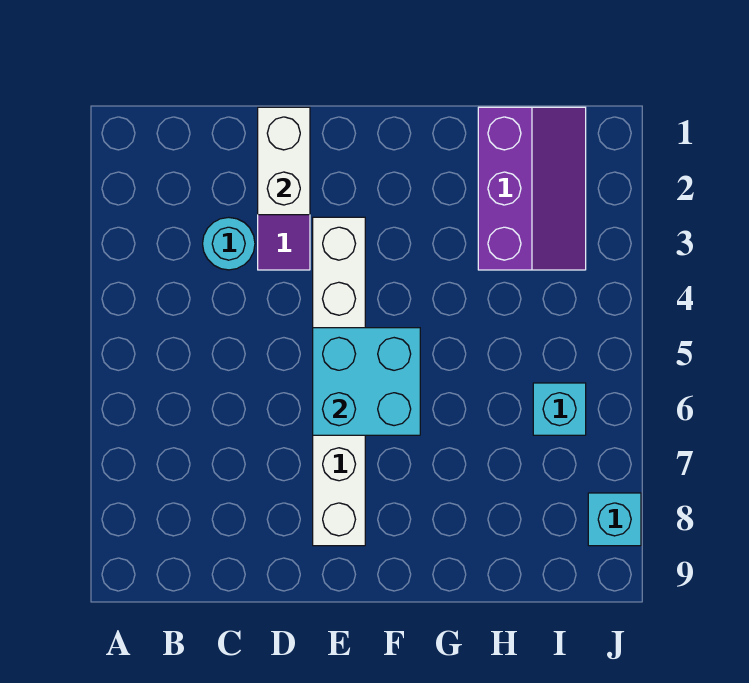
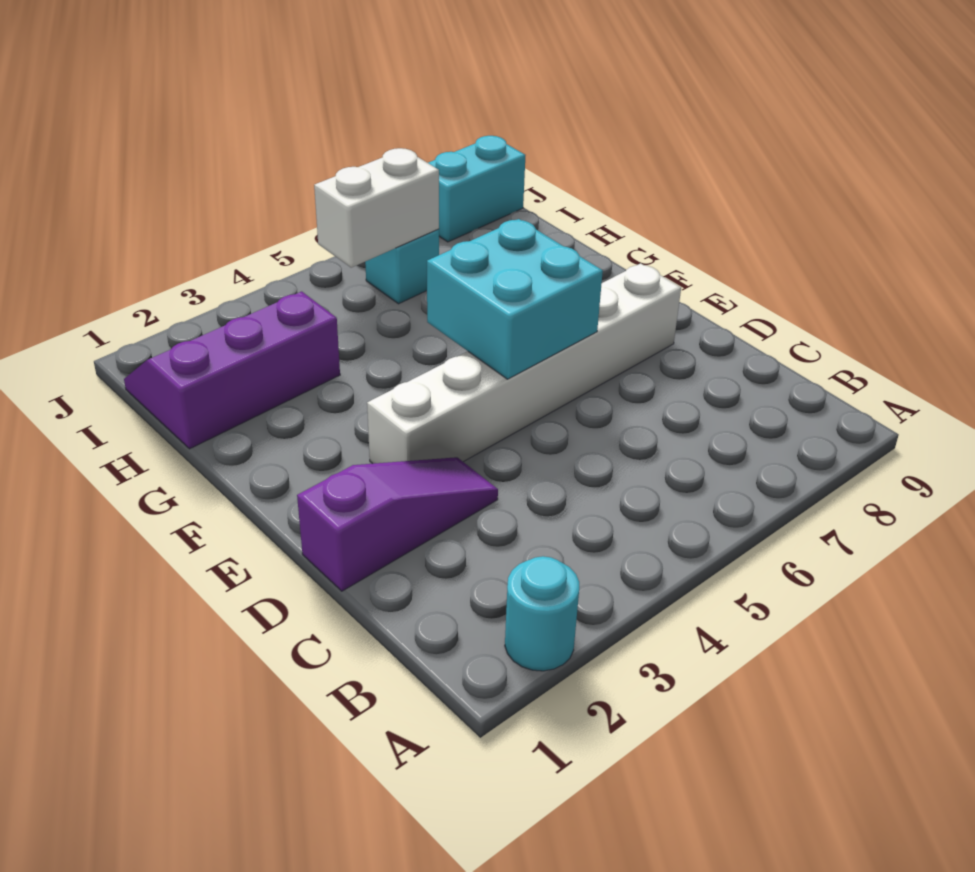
cyan round brick C3 level 1 -> cyan round brick A2 level 1
white brick D1:D2 level 2 -> white brick I5:I6 level 2
cyan brick J8 level 1 -> cyan brick J8:J9 level 1

